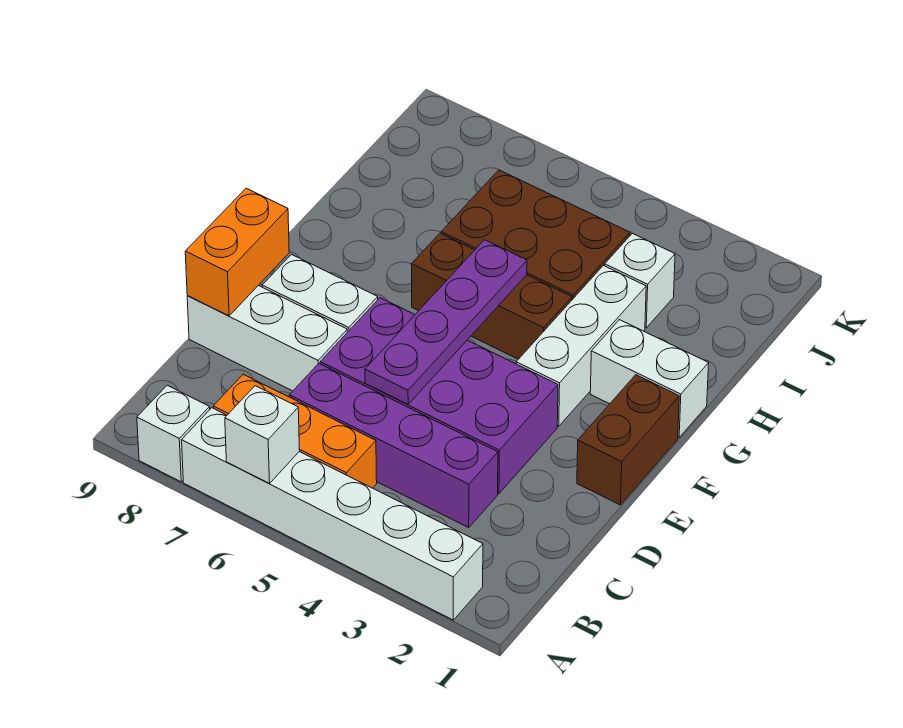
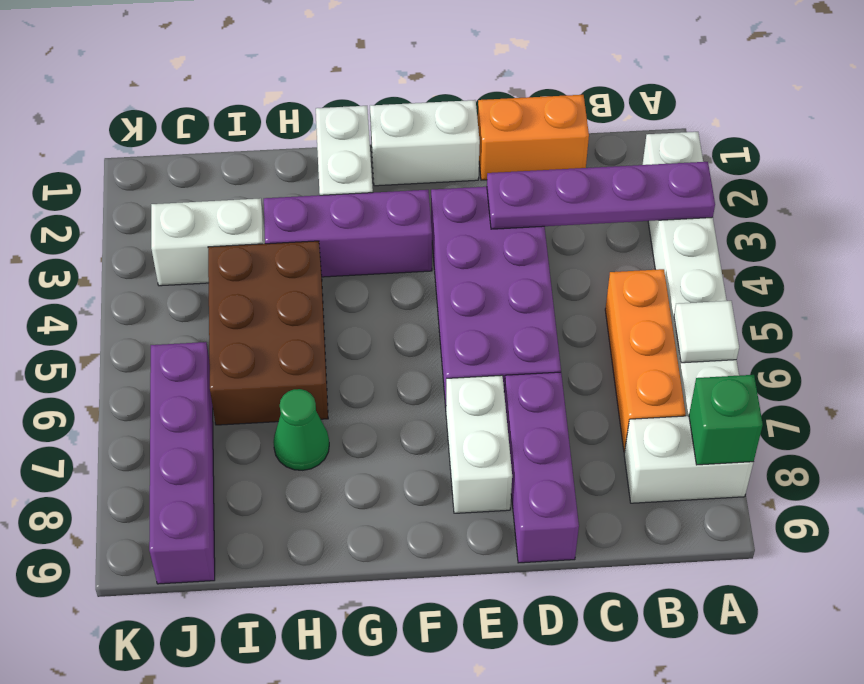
white brick A6 level 2 -> white tile A6 level 2
white brick A8 level 1 -> white brick A8:B8 level 1
none -> green brick A8 level 2
purple brick C3:C6 level 1 -> purple brick J6:J9 level 1
purple plate D5:G5 level 2 -> purple plate A3:D3 level 2
white brick D7:D9 level 1 -> purple brick D7:D9 level 1
orange brick D9:E9 level 2 -> orange brick C1:D1 level 1
brown brick E1:F1 level 1 -> white brick E1:F1 level 1
white brick F3:H3 level 1 -> purple brick F3:H3 level 1
brown brick G4:G6 level 1 -> none
none -> green cone H7 level 1
white brick I3 level 1 -> white brick I3:J3 level 1

